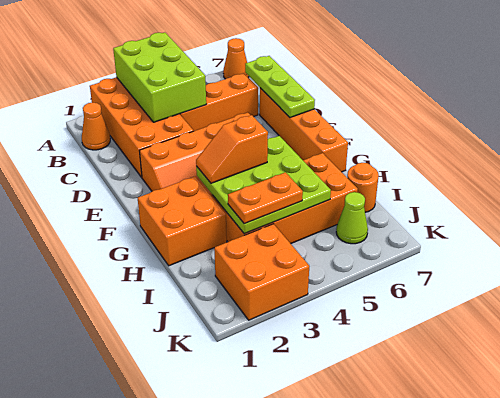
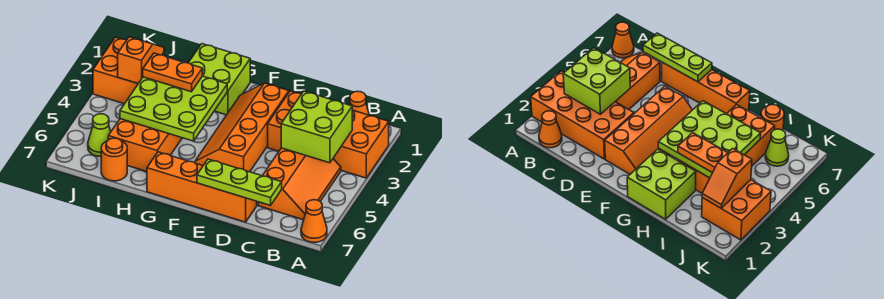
lime brick A3:C4 level 2 -> lime brick B3:C4 level 2
orange brick G1:H2 level 1 -> lime brick G1:H2 level 1
orange slope G3:G4 level 3 top 4 -> orange slope J2:J3 level 2 top 3
orange plate I3:I4 level 3 -> orange plate H3:I3 level 3

